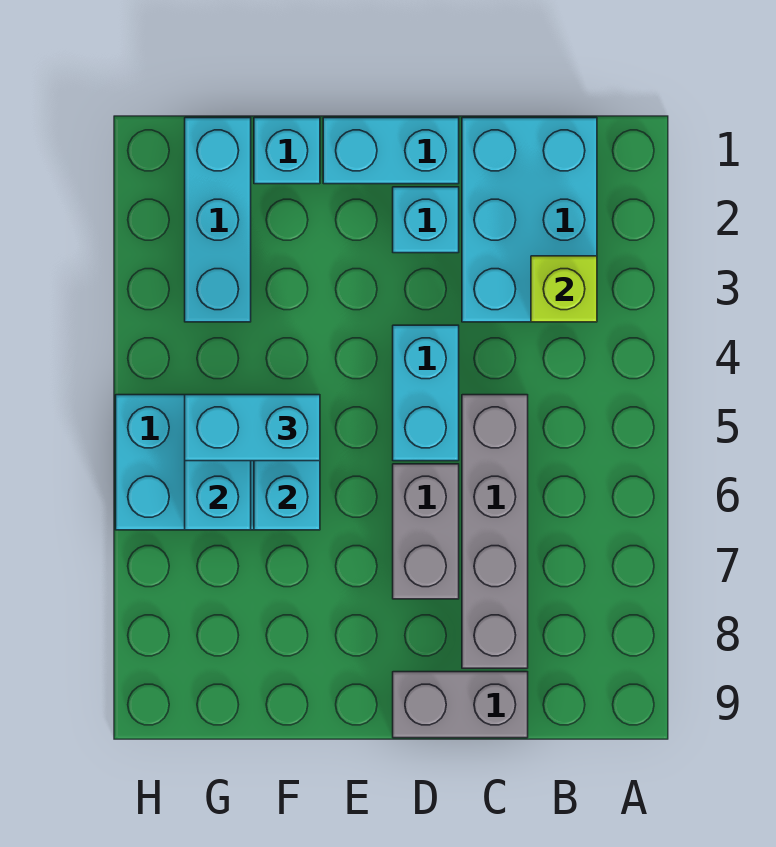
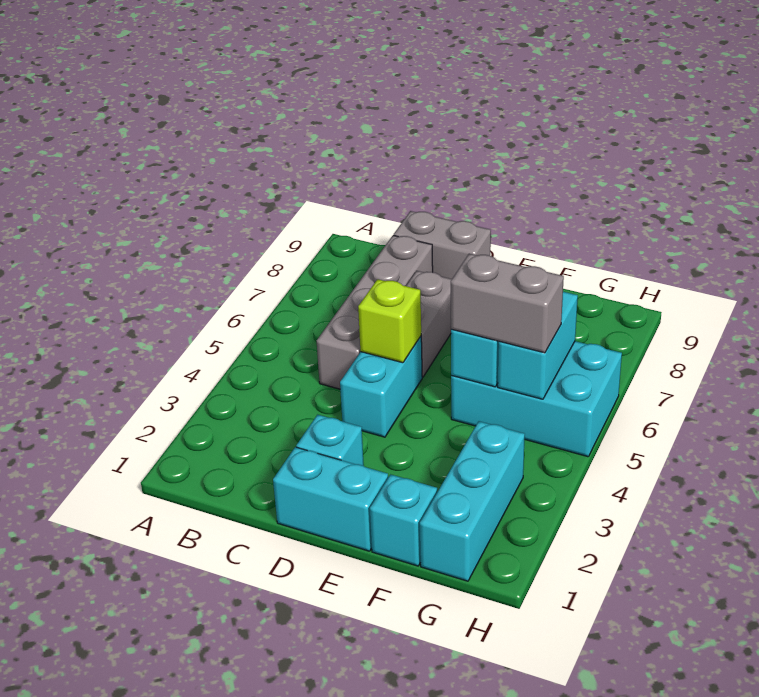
cyan brick B1:C3 level 1 -> none
lime brick B3 level 2 -> lime brick D5 level 2
cyan brick F5:G5 level 3 -> grey brick F5:G5 level 3

